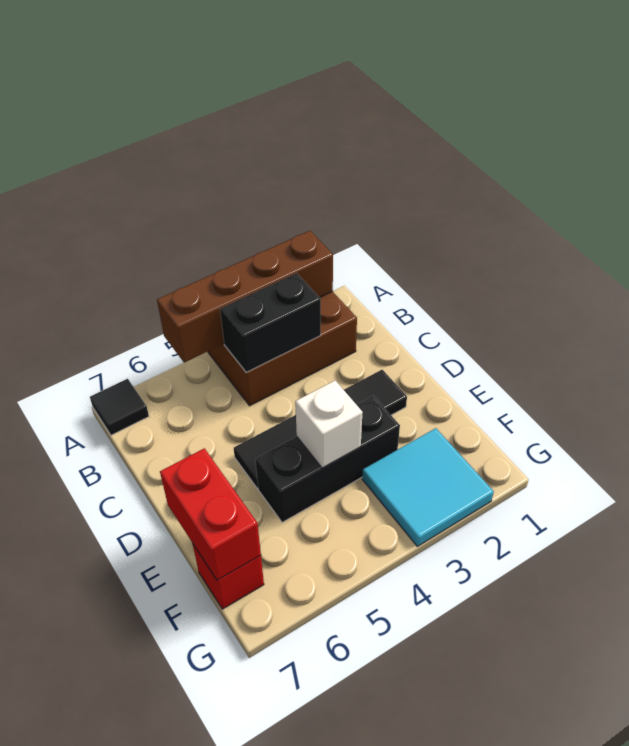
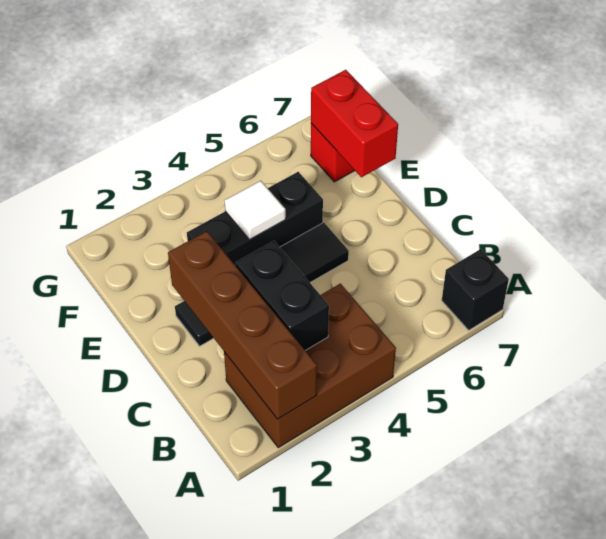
brown brick A2:A5 level 2 -> brown brick A2:D2 level 2
black tile A7 level 1 -> black brick A7 level 1
black brick B3:B4 level 2 -> black brick B3:C3 level 2
white brick E4 level 2 -> white tile E4 level 2
cyan tile F2:G3 level 1 -> none

